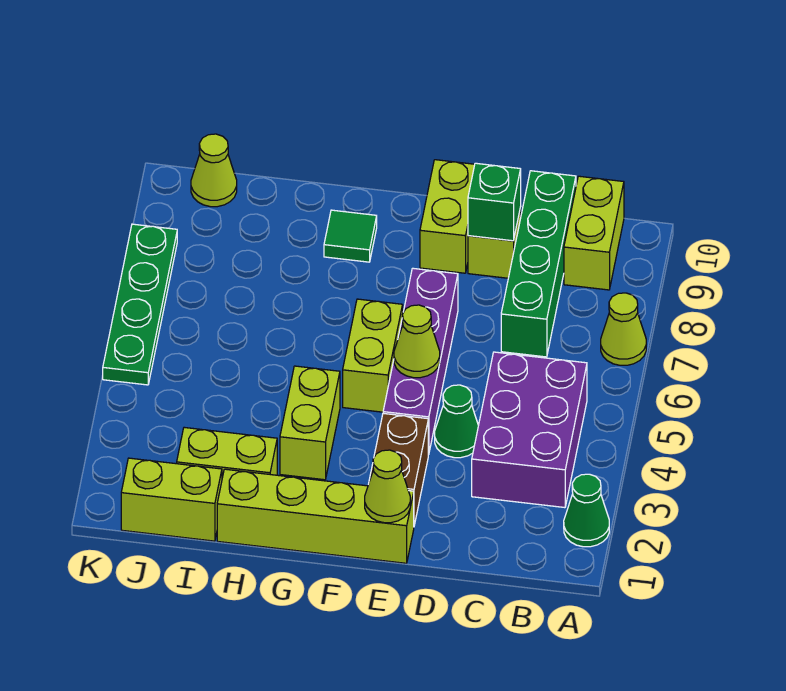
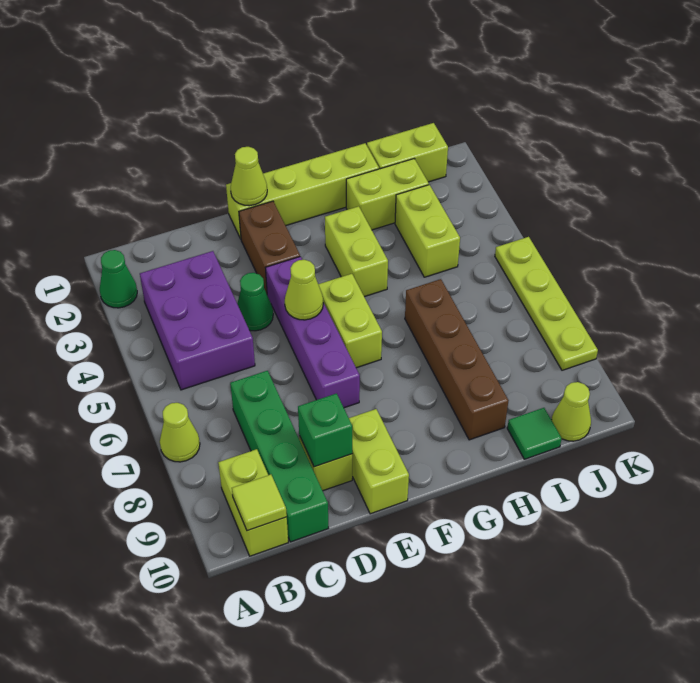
none -> lime tile B10 level 2
green tile G9 level 1 -> green tile I10 level 1
none -> brown brick H6:H9 level 1
none -> lime brick I3:I4 level 1
green plate K5:K8 level 1 -> lime plate K5:K8 level 1

